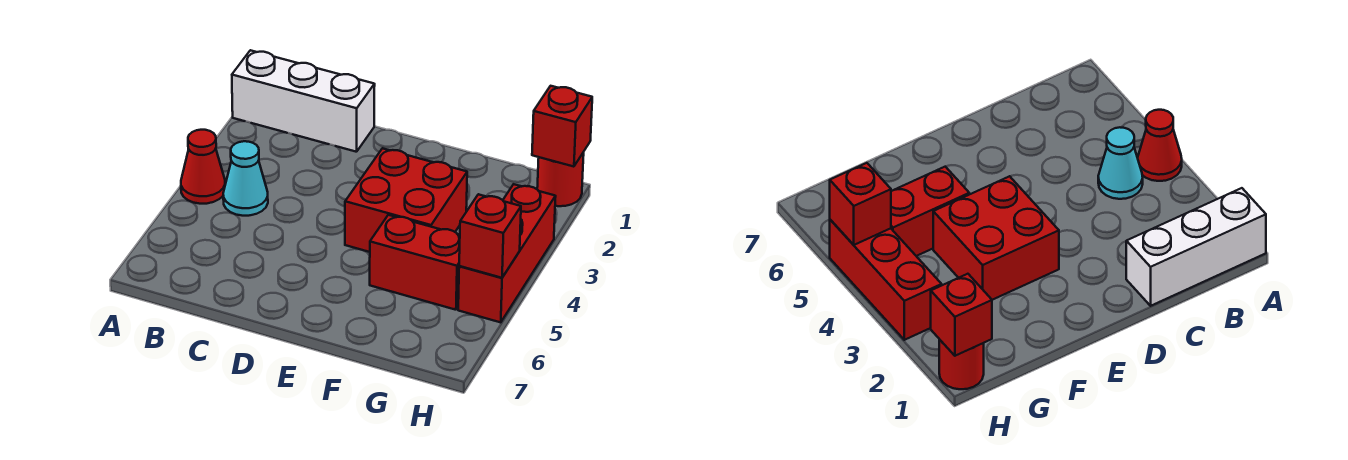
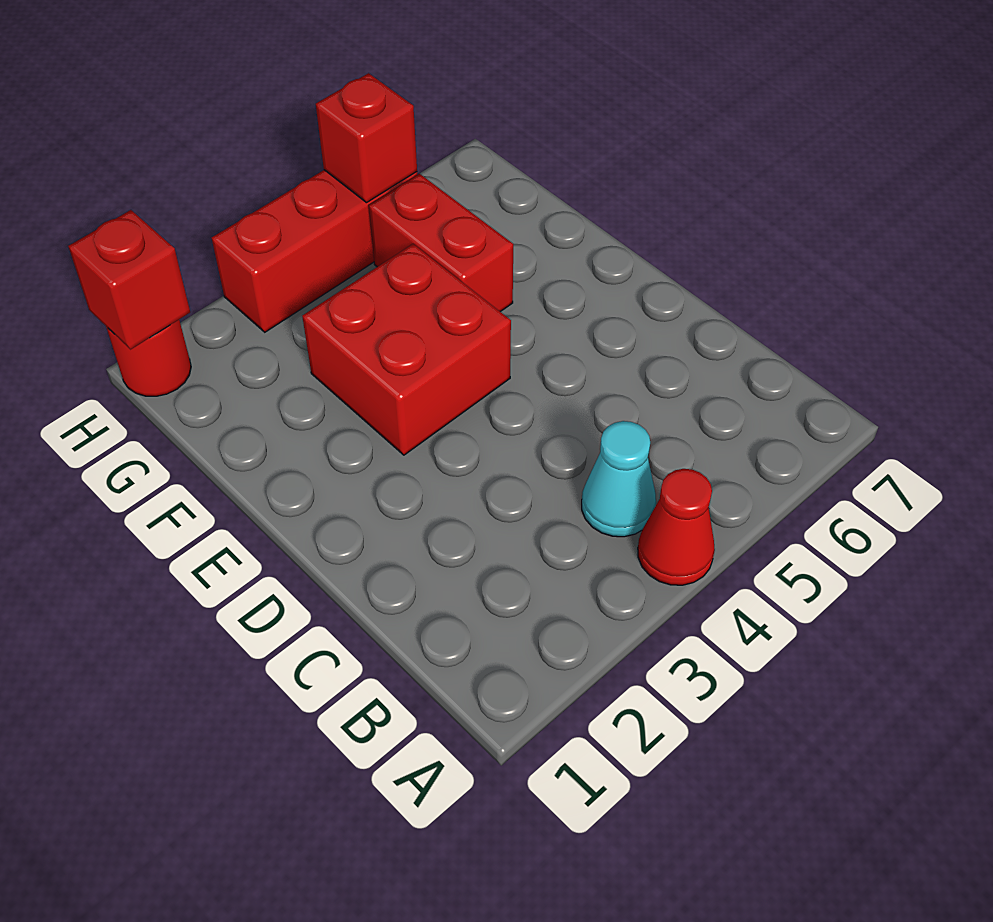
white brick A1:C1 level 1 -> none

